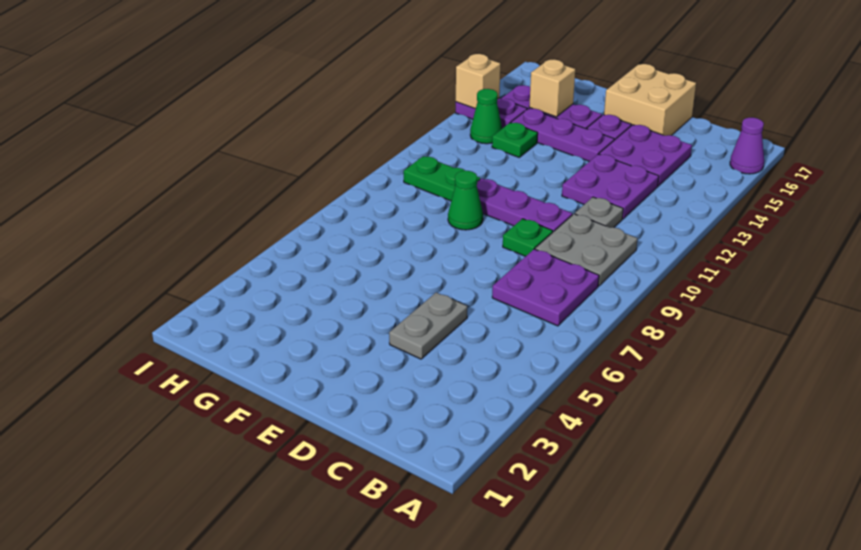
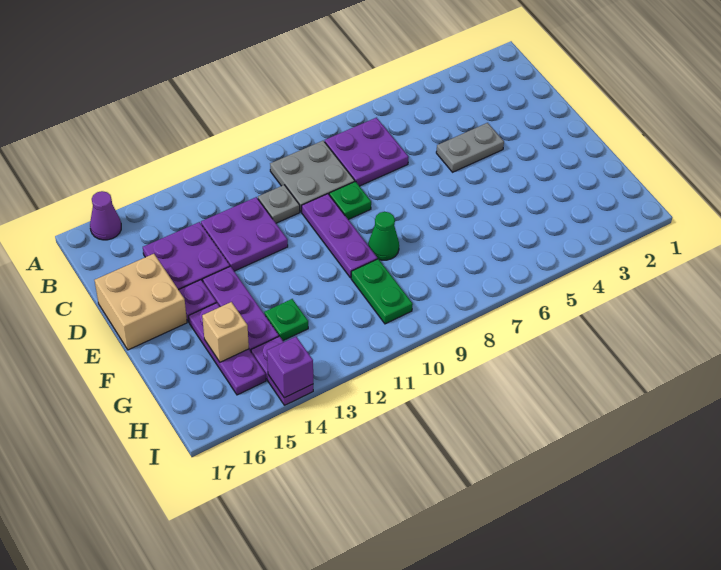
green cone H13 level 1 -> none
tan brick I14 level 2 -> purple brick I14 level 2

